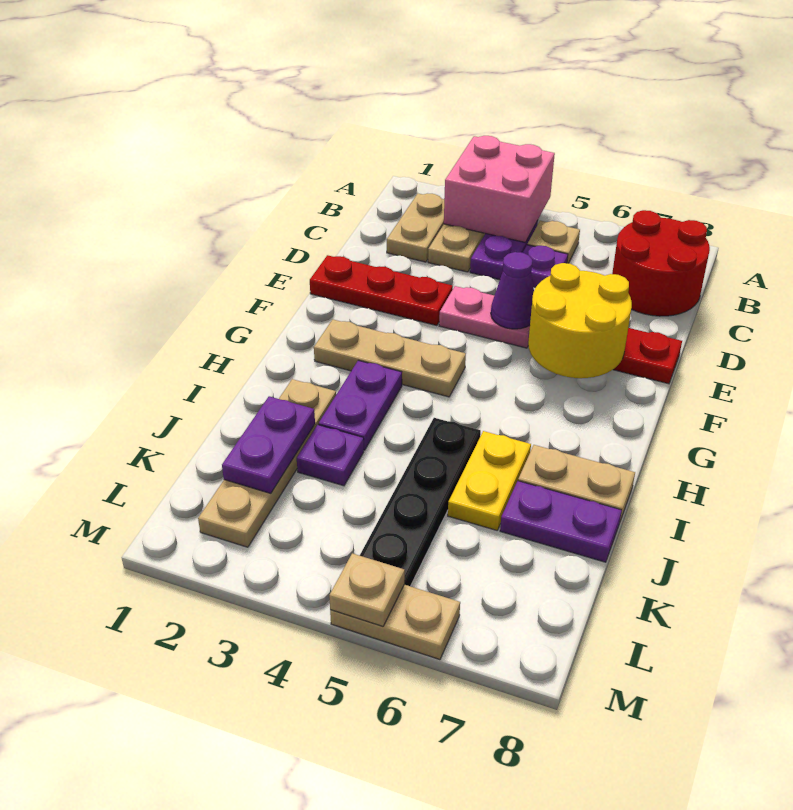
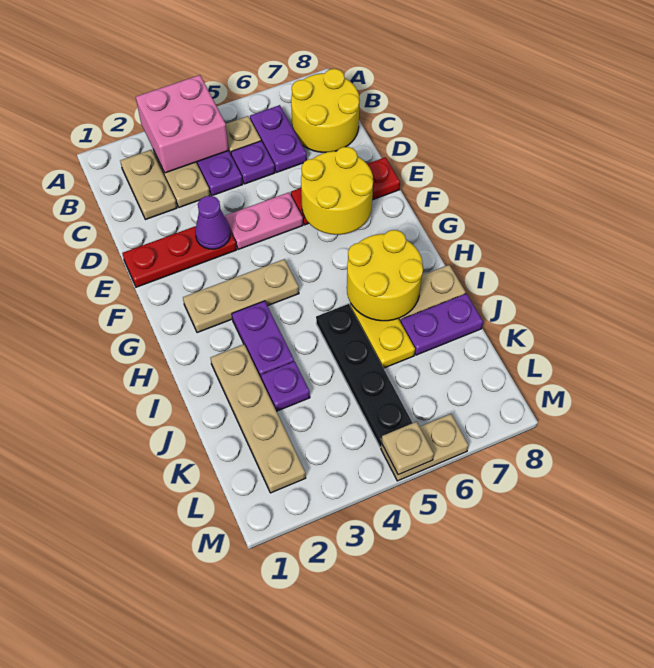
red round brick B7:C8 level 1 -> yellow round brick B7:C8 level 1
purple cone E5 level 2 -> purple cone E3 level 2
none -> yellow round brick H6:I7 level 2
purple plate J2:K2 level 2 -> purple plate B6:C6 level 1

